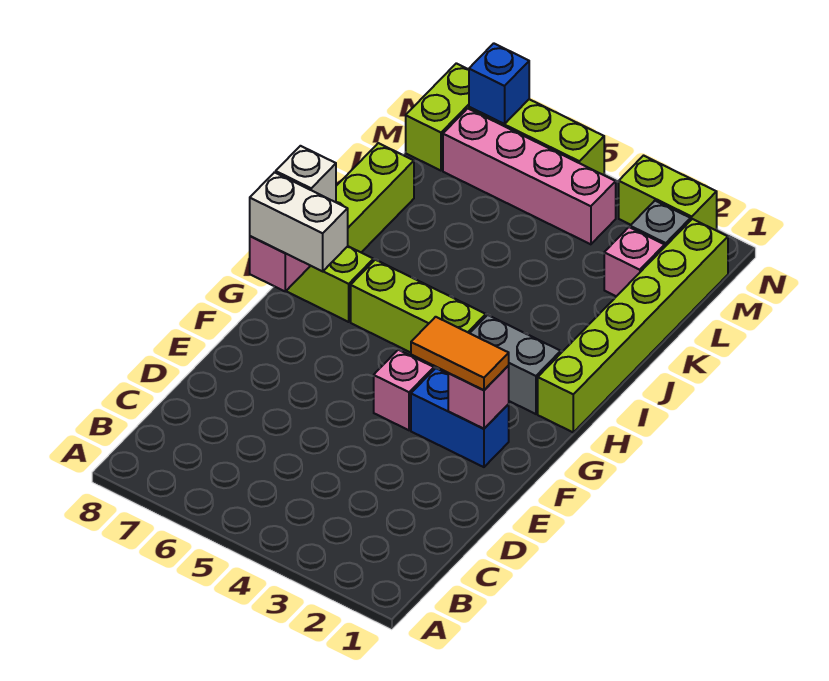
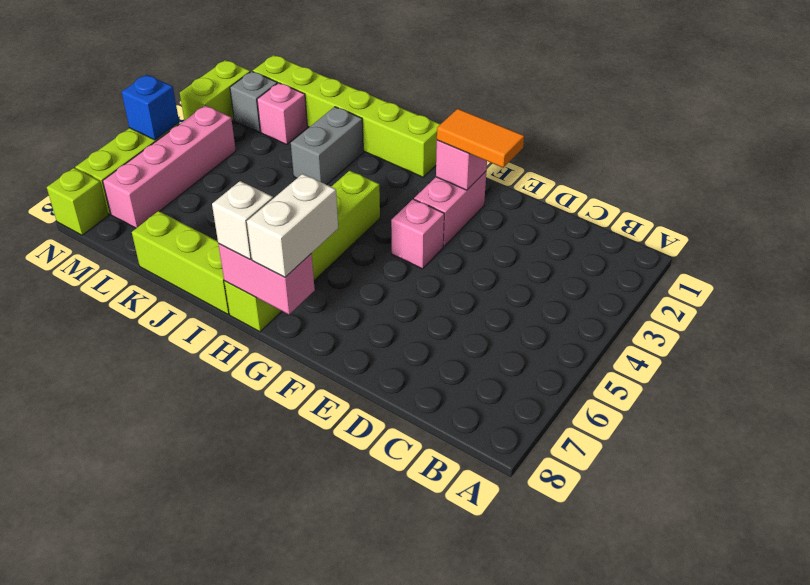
blue brick F2:F3 level 1 -> pink brick F2:F3 level 1
orange tile F2:F3 level 3 -> orange tile E2:F2 level 3
grey brick H2:H3 level 1 -> grey brick J2:J3 level 1
lime brick M8:N8 level 1 -> lime brick N8 level 1
blue brick N7 level 2 -> blue brick N5 level 2

